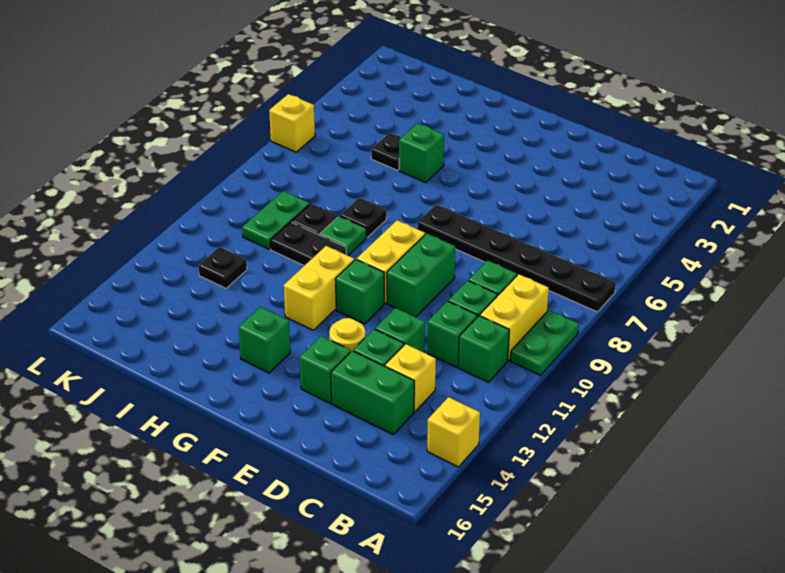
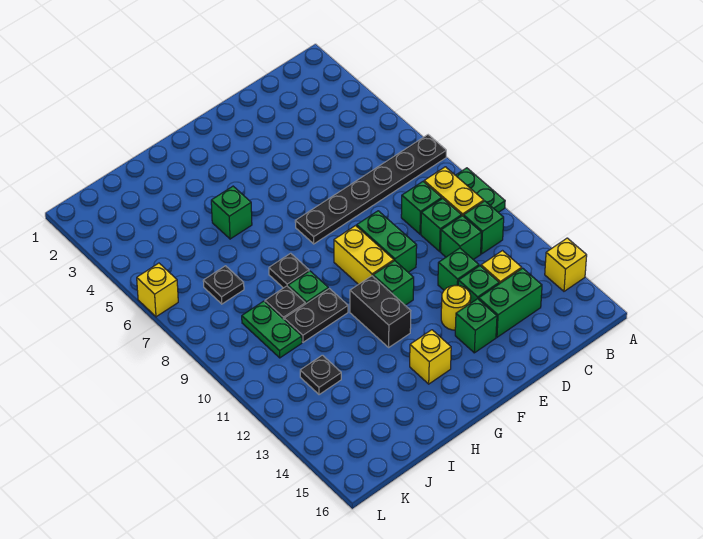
yellow brick G11:G12 level 1 -> black brick G11:G12 level 1
green brick G14 level 1 -> yellow brick G14 level 1
black plate I5 level 1 -> black plate J7 level 1

